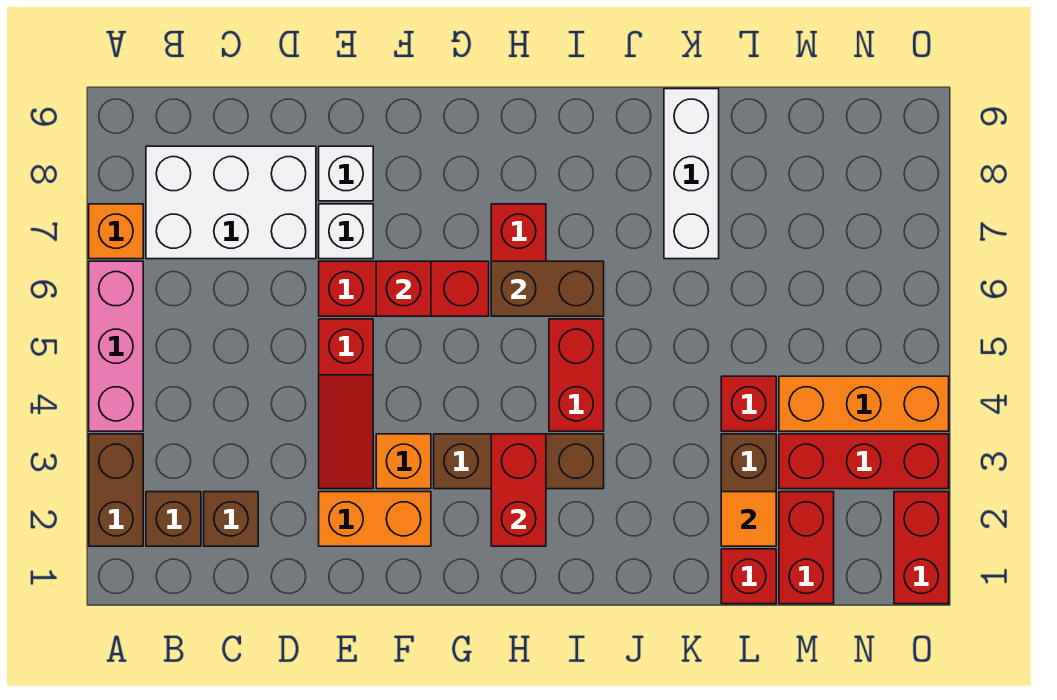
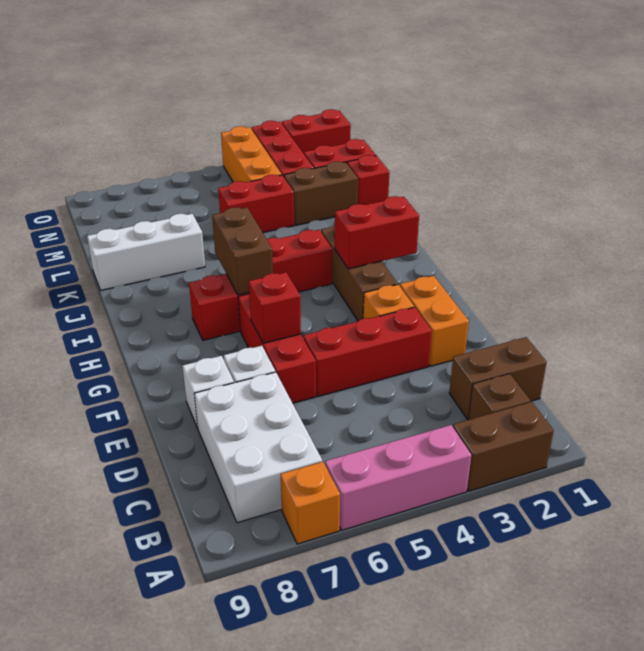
brown brick C2 level 1 -> brown brick C1:C2 level 1
red slope E3:E5 level 1 top 5 -> red brick E3:E5 level 1
orange tile L2 level 2 -> none
red brick L4 level 1 -> red brick L4:L5 level 1

